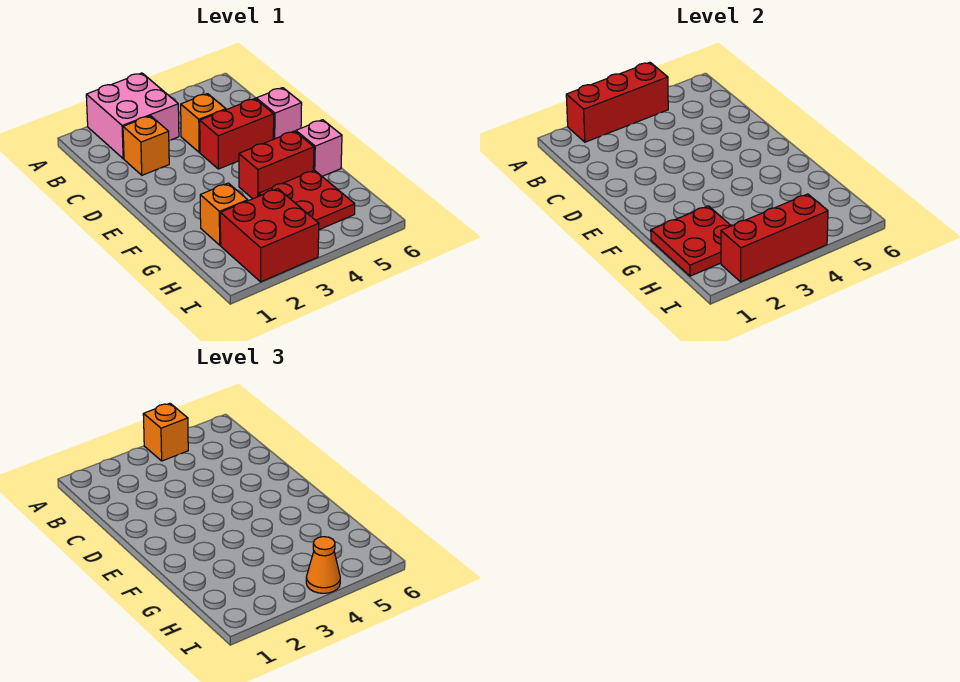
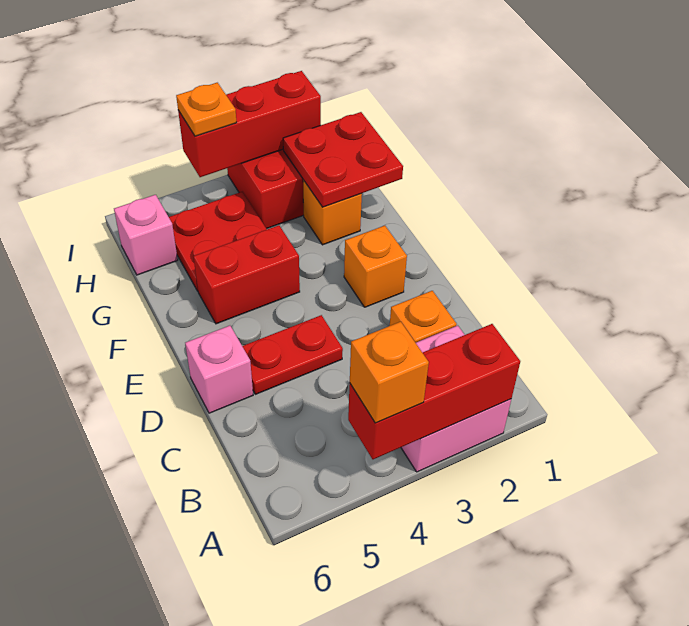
orange brick C4 level 1 -> orange brick E2 level 1
red brick D4:D5 level 1 -> red plate D4:D5 level 1
pink brick F6 level 1 -> pink brick H6 level 1
orange cone I4 level 3 -> orange plate I4 level 3

